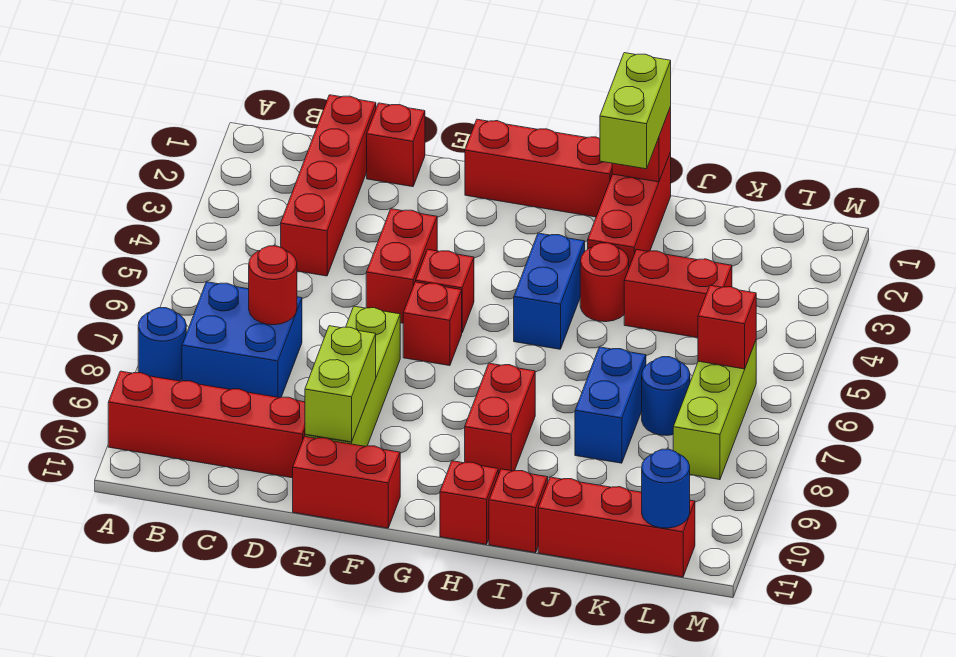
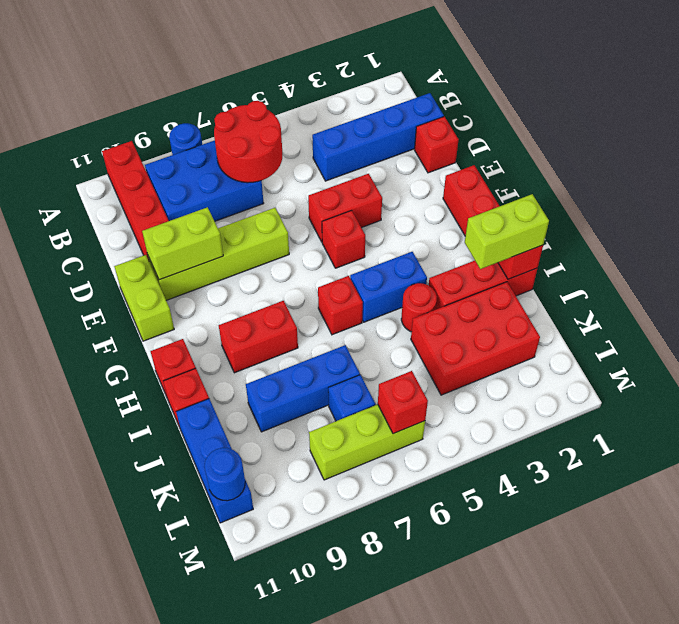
blue brick B7:C8 level 1 -> blue brick B7:C9 level 1
red brick C1:C4 level 1 -> blue brick C1:C4 level 1
red round brick C7 level 2 -> red round brick B6:C7 level 2
red brick E11:F11 level 1 -> lime brick E11:F11 level 1
red brick F6 level 1 -> red brick H6 level 1
red brick J4:K4 level 1 -> red brick J2:K4 level 1
blue brick J7:J8 level 1 -> blue brick J7:J9 level 1
red brick J11:L11 level 1 -> blue brick J11:L11 level 1
blue round brick K7 level 1 -> blue brick K7 level 1

